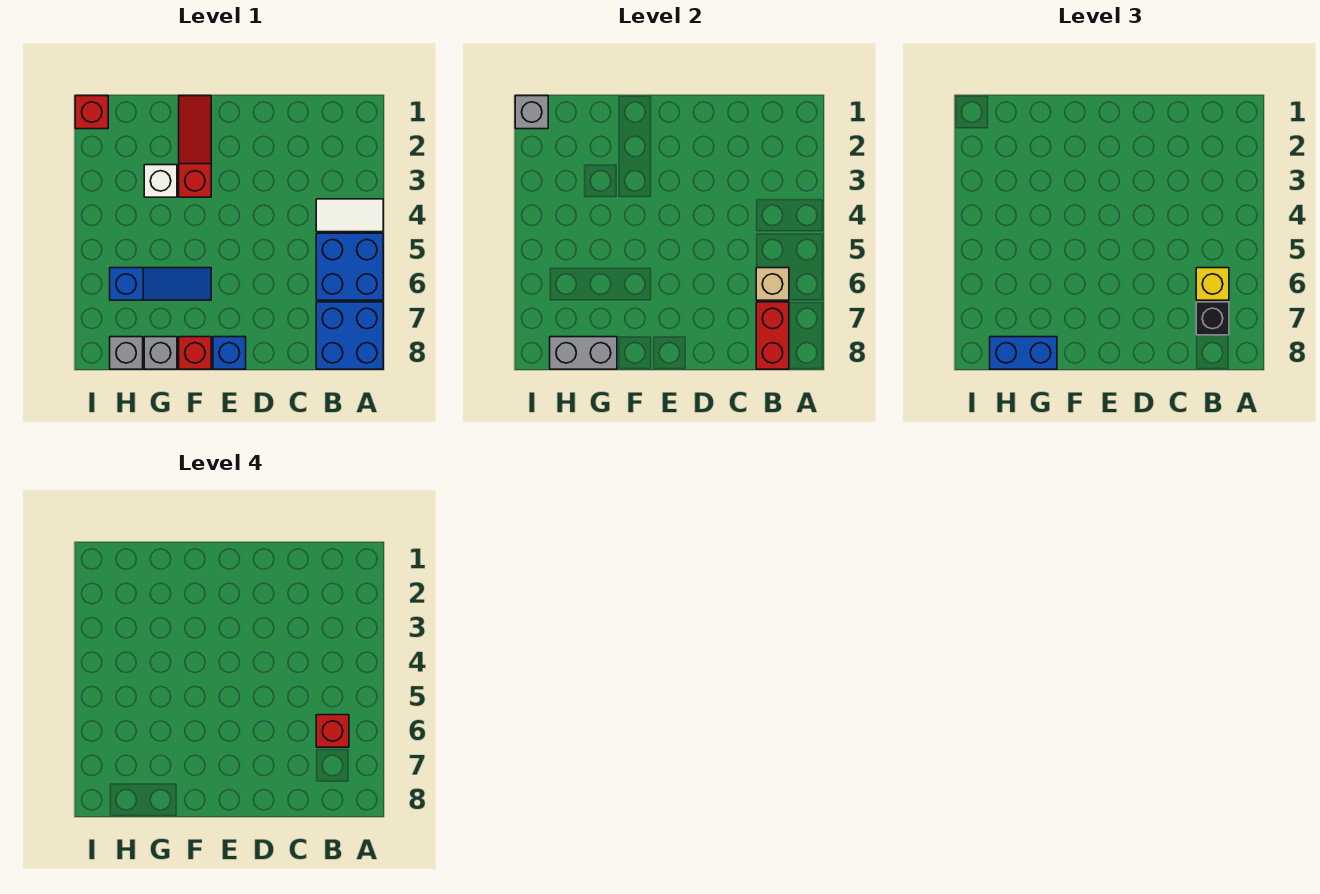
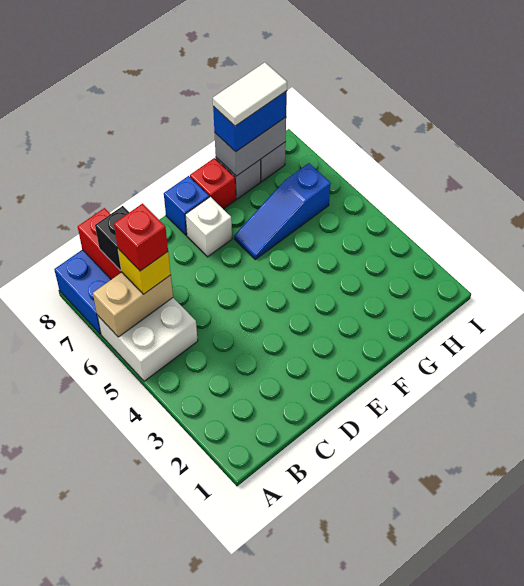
white tile A4:B4 level 1 -> white tile G8:H8 level 4
blue brick A5:B6 level 1 -> white brick A5:B6 level 1
tan brick B6 level 2 -> tan brick A6:B6 level 2
red slope F1:F3 level 1 top 3 -> none
white brick G3 level 1 -> white brick E7 level 1
red brick I1 level 1 -> none
grey brick I1 level 2 -> none

